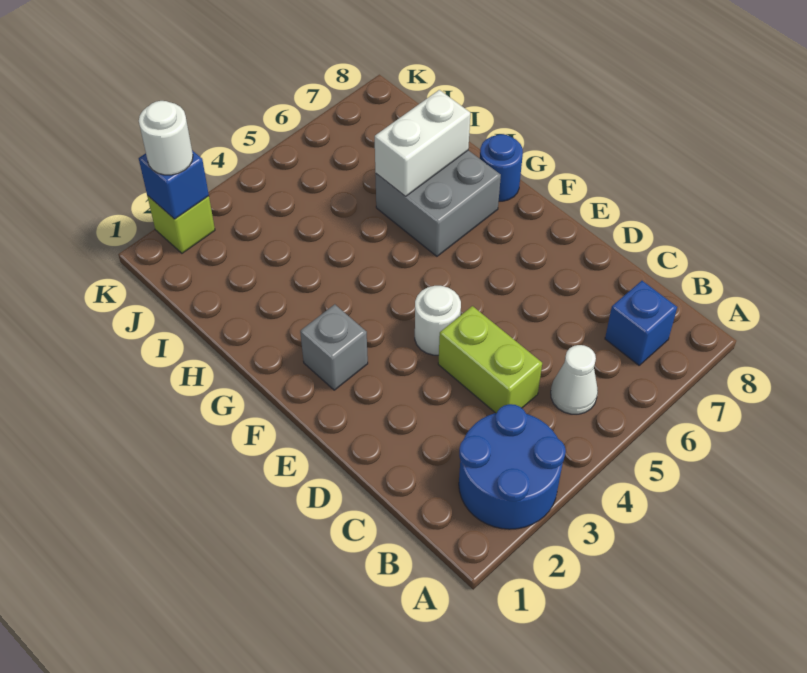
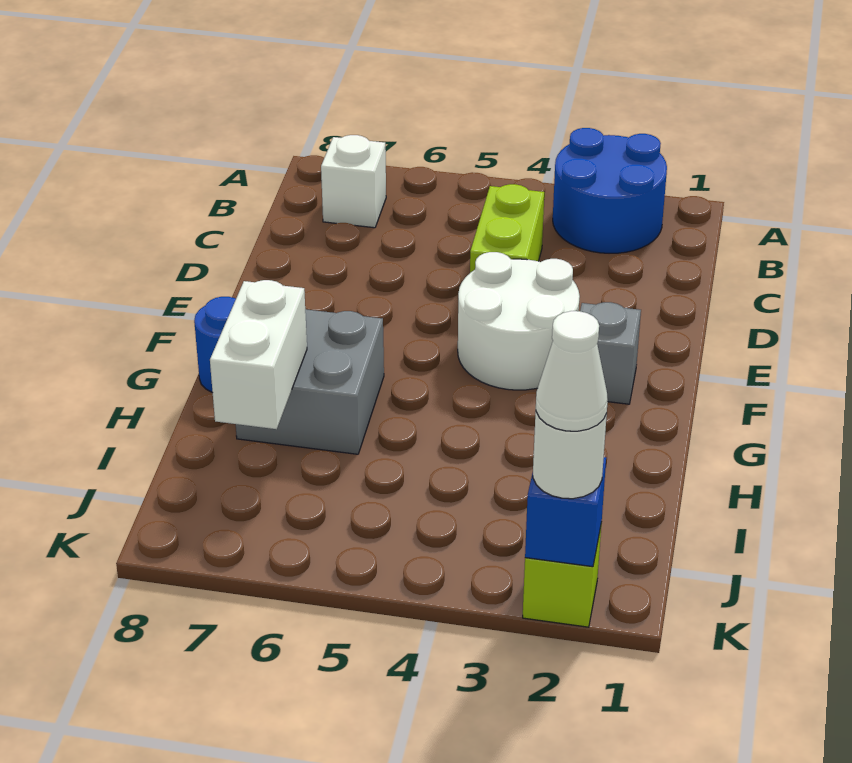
white cone B5 level 1 -> white cone K2 level 4
blue brick B7 level 1 -> white brick B7 level 1
white round brick E4 level 1 -> white round brick E3:F4 level 1
white brick H6:H7 level 2 -> white brick H7:I7 level 2

